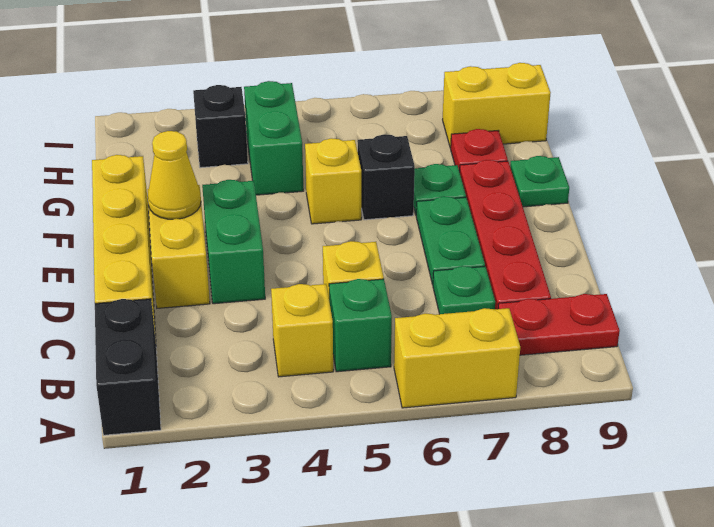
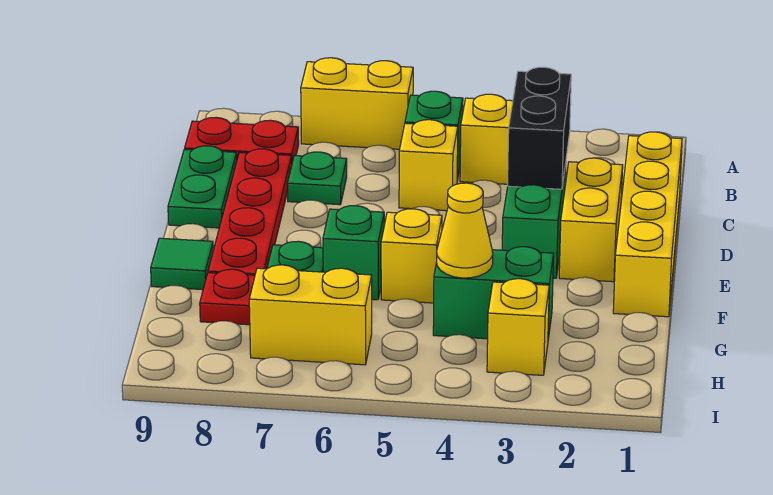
black brick A1:B1 level 1 -> black brick C3:D3 level 2
green plate D7:E7 level 1 -> green plate C9:D9 level 1
yellow cone E2 level 2 -> yellow cone G4 level 2
black brick F6 level 1 -> green brick F6 level 1
green plate F9 level 1 -> green tile F9 level 1
green brick G4:H4 level 1 -> green brick G3:G4 level 1
black brick H3 level 1 -> yellow brick H3 level 1
yellow brick H8:H9 level 1 -> yellow brick H6:H7 level 1

